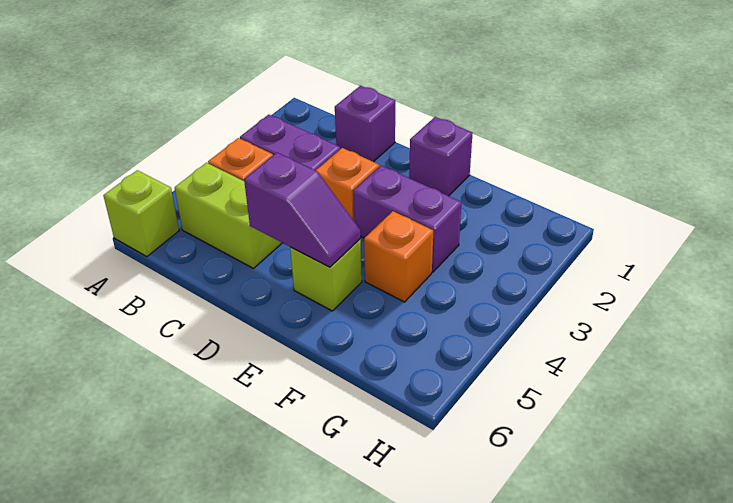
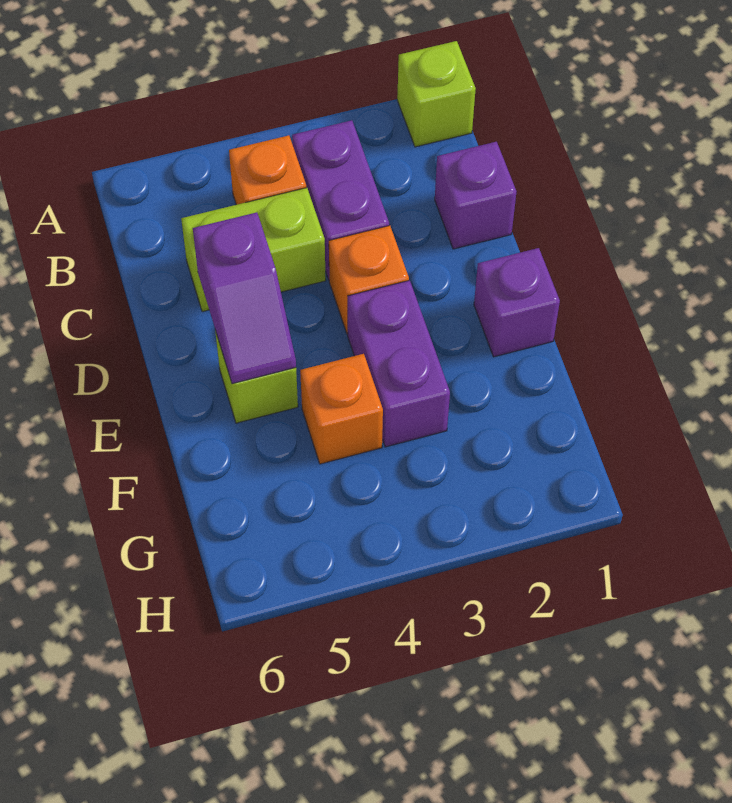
lime brick A6 level 1 -> lime brick A1 level 1
lime brick B5:C5 level 1 -> lime brick C4:C5 level 1

